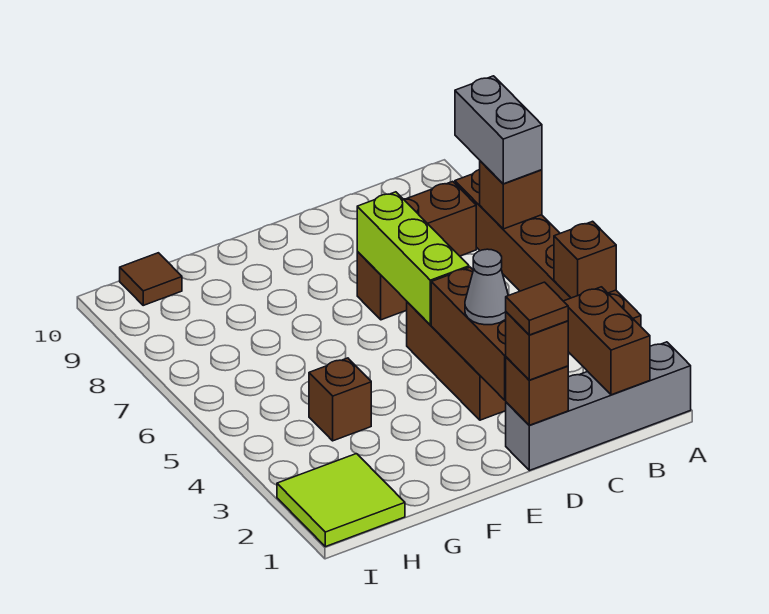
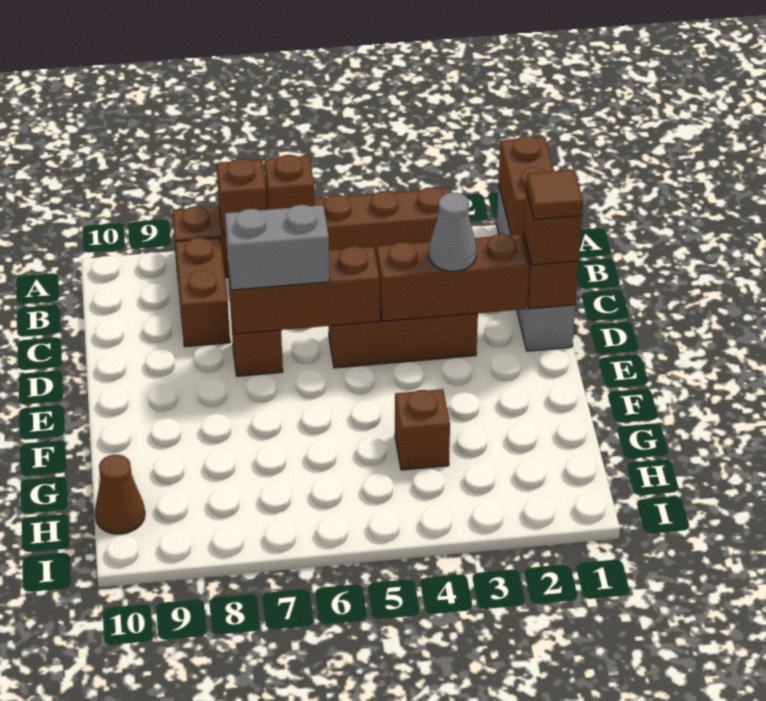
brown brick A4 level 2 -> brown brick A6 level 2
grey brick A7:A8 level 3 -> grey brick D6:D7 level 3
brown brick B1:B2 level 2 -> brown brick A1:B1 level 2
lime brick D5:D7 level 2 -> brown brick D5:D7 level 2
lime tile H1:I2 level 1 -> none
brown tile H10 level 1 -> brown cone H10 level 1

